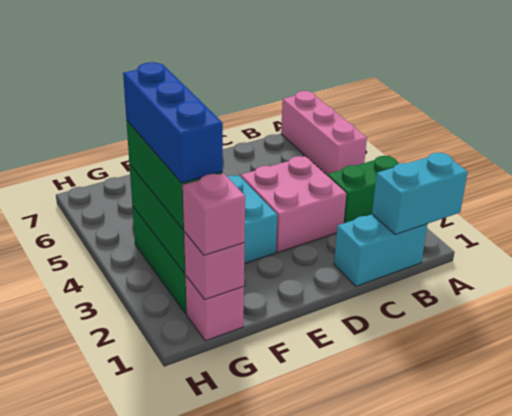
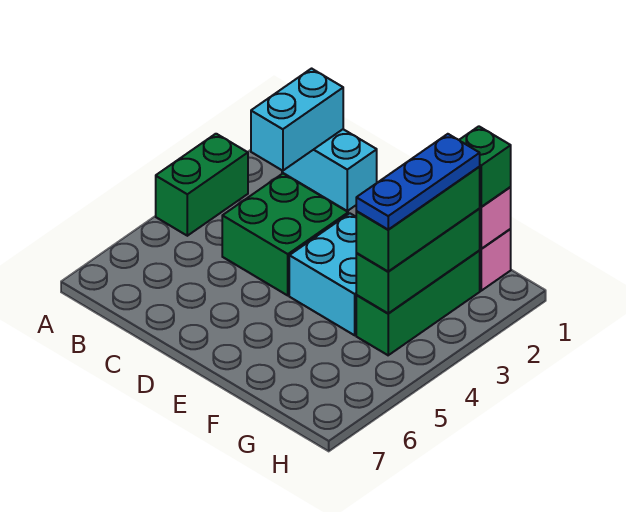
cyan brick A1:B1 level 2 -> cyan brick B1:B2 level 2
green brick A3:B3 level 1 -> green brick A3:A4 level 1
pink brick A5:A7 level 1 -> none
pink brick C3:D4 level 1 -> green brick C3:D4 level 1
pink brick G1 level 3 -> green brick G1 level 3
blue brick G2:G4 level 4 -> blue plate G2:G4 level 4

